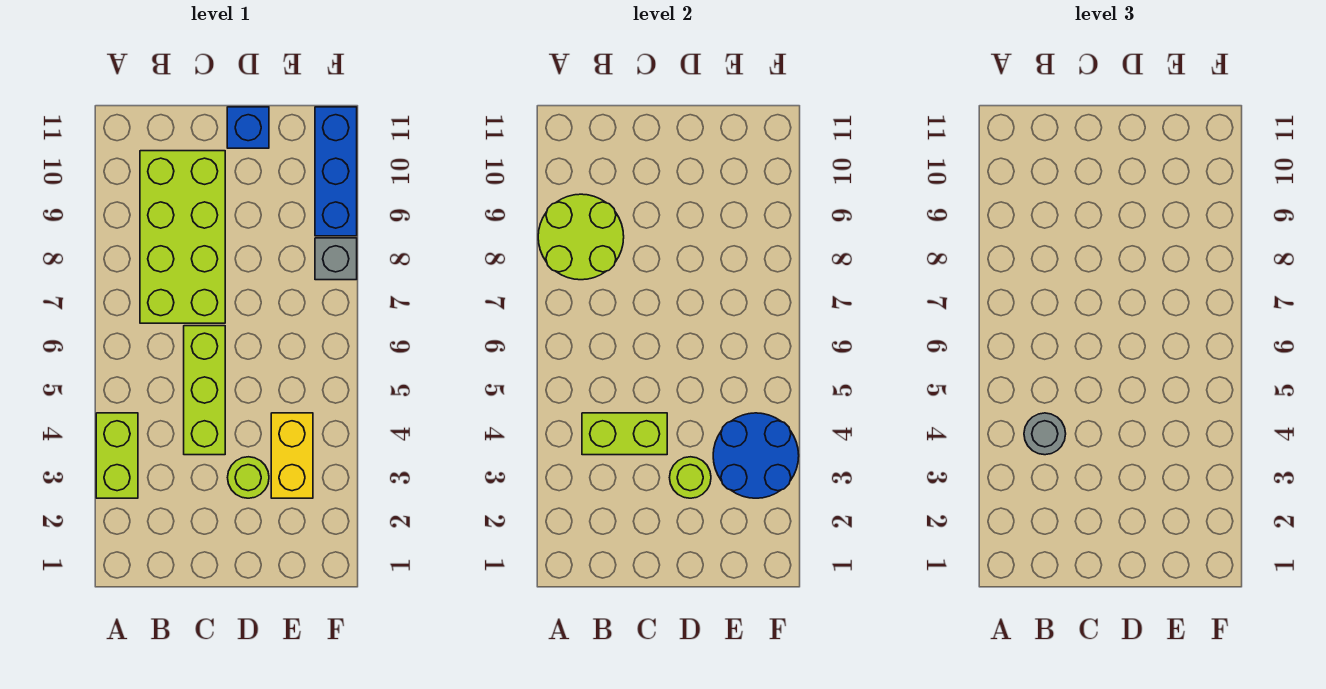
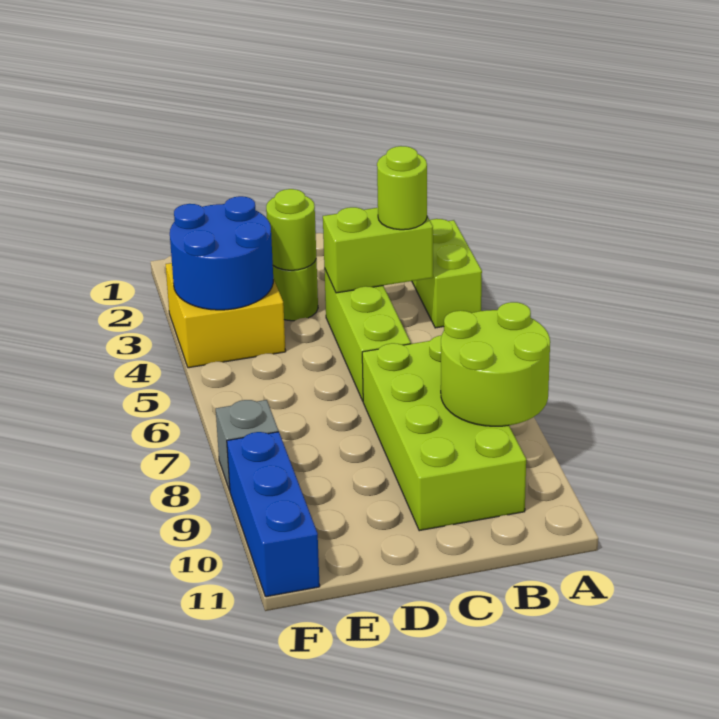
grey round brick B4 level 3 -> lime round brick B4 level 3
blue brick D11 level 1 -> none
yellow brick E3:E4 level 1 -> yellow brick E3:F4 level 1

